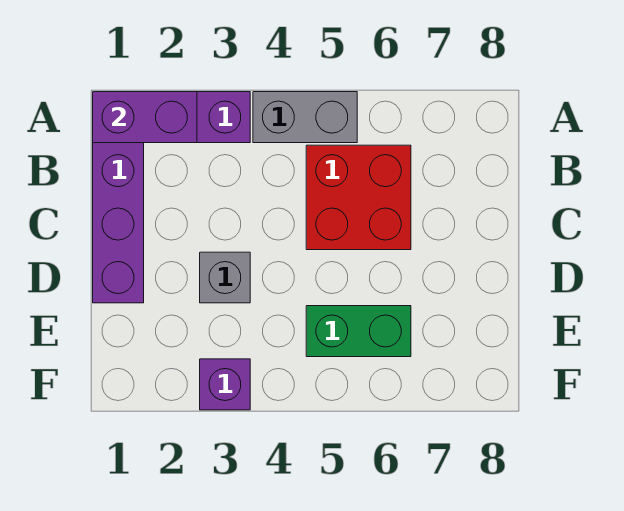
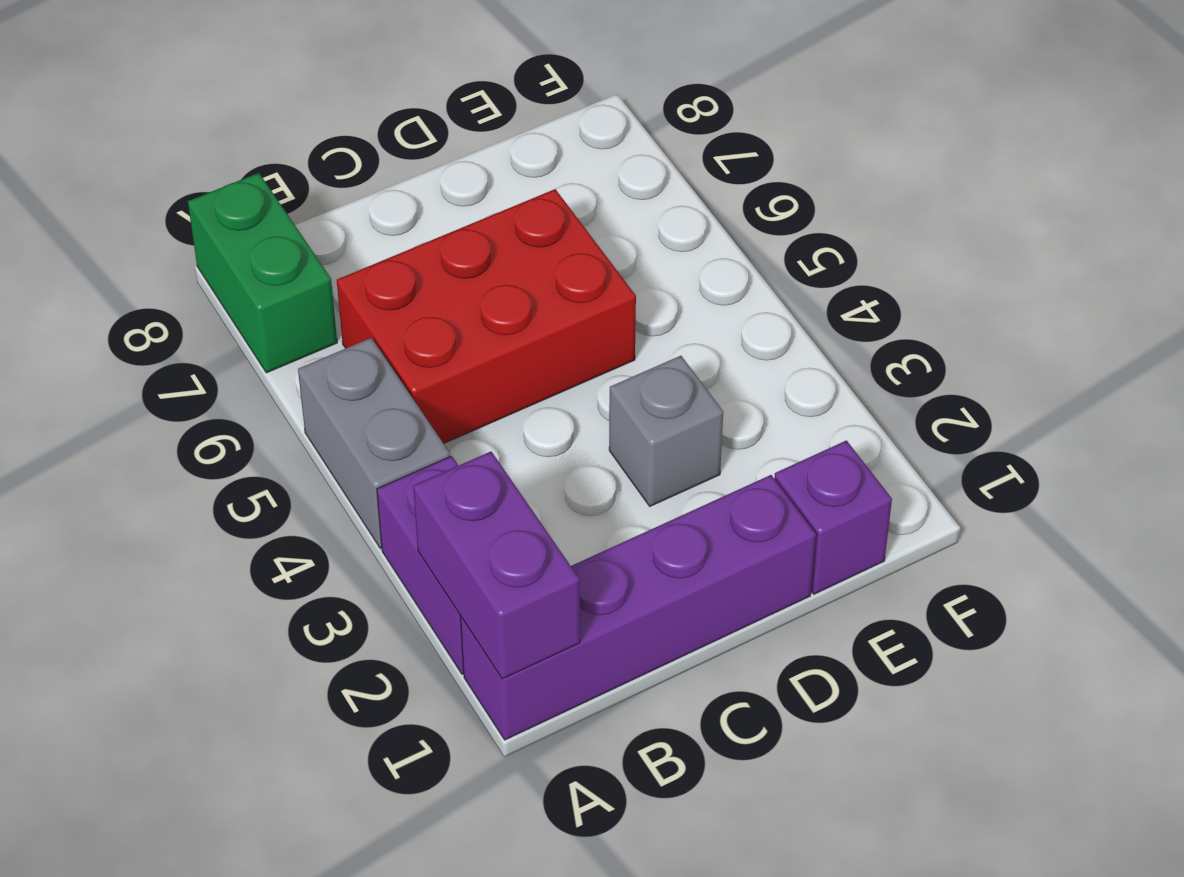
red brick B5:C6 level 1 -> red brick B5:D6 level 1
green brick E5:E6 level 1 -> green brick A7:A8 level 1
purple brick F3 level 1 -> purple brick E1 level 1

